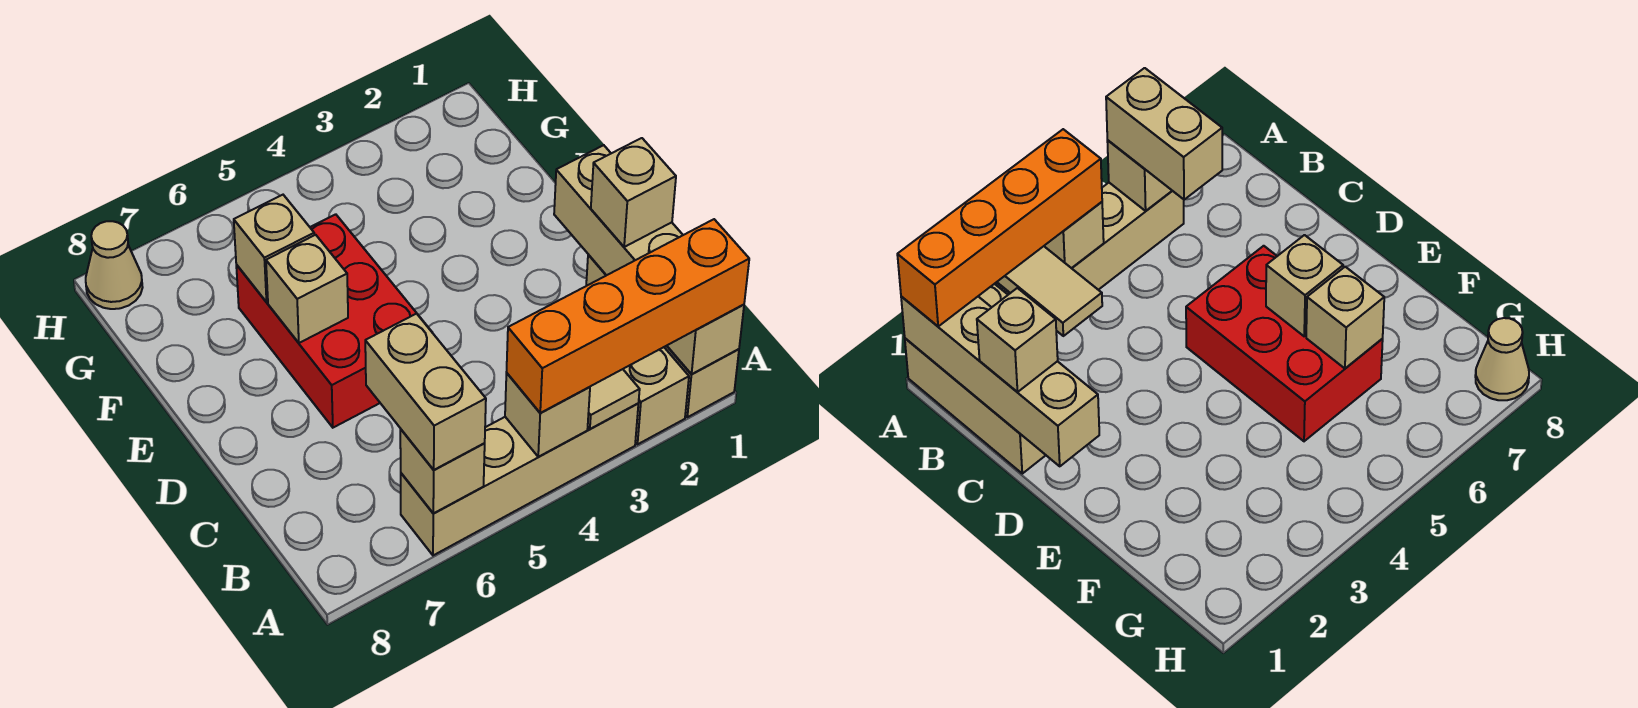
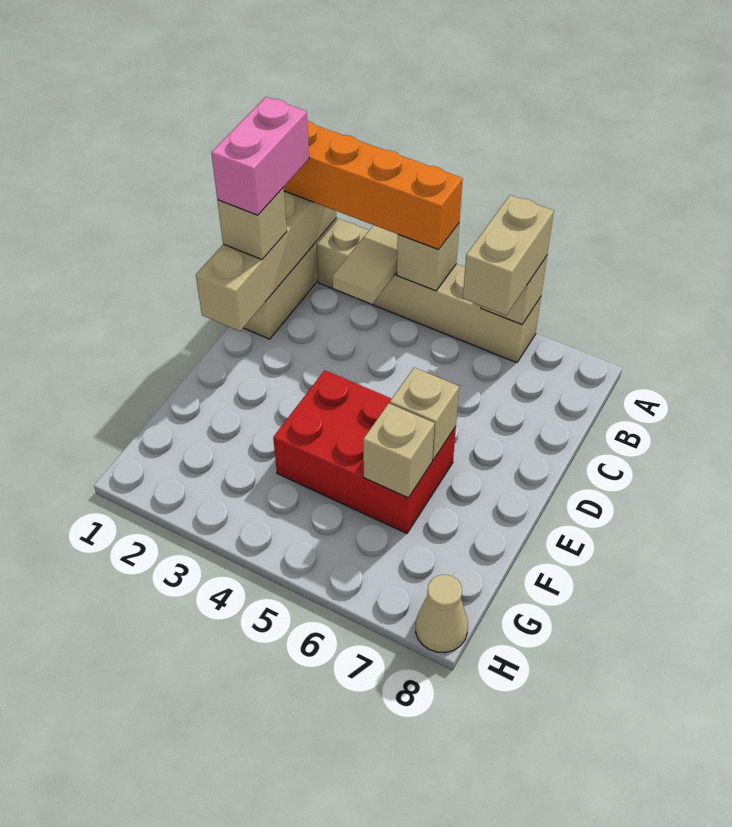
none -> pink brick B1:C1 level 4
red brick D5:F6 level 1 -> red brick E4:F6 level 1

